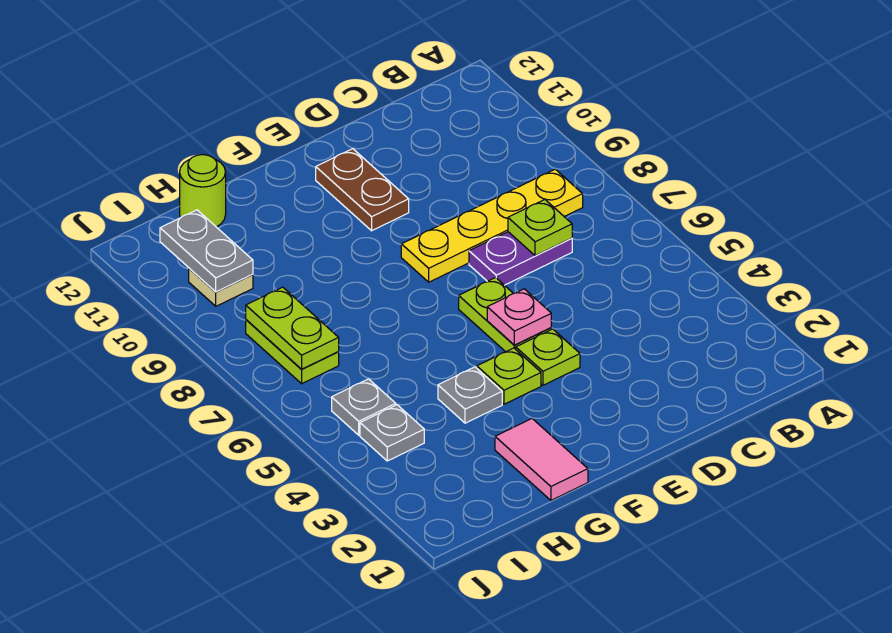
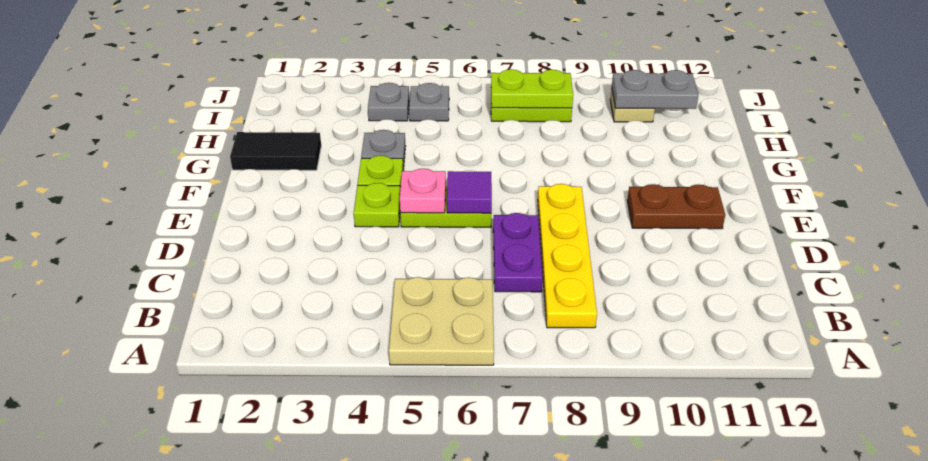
none -> tan plate A5:B6 level 1
lime plate C7 level 2 -> none
none -> purple tile E6 level 2
pink tile G1:G2 level 1 -> black tile G1:G2 level 1
lime round brick H12 level 1 -> none

